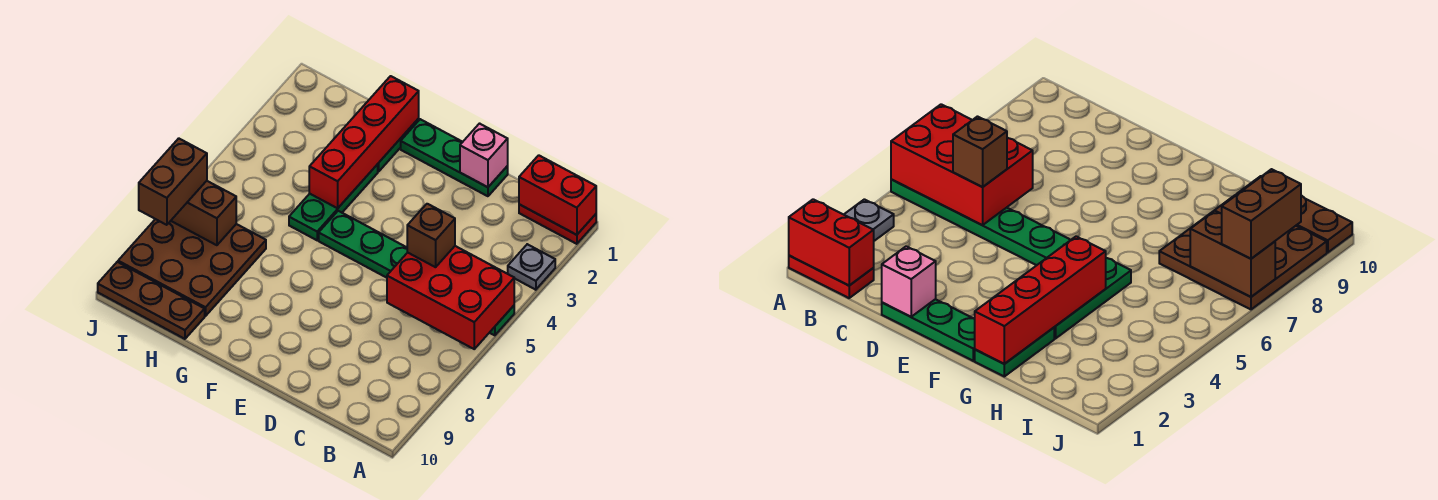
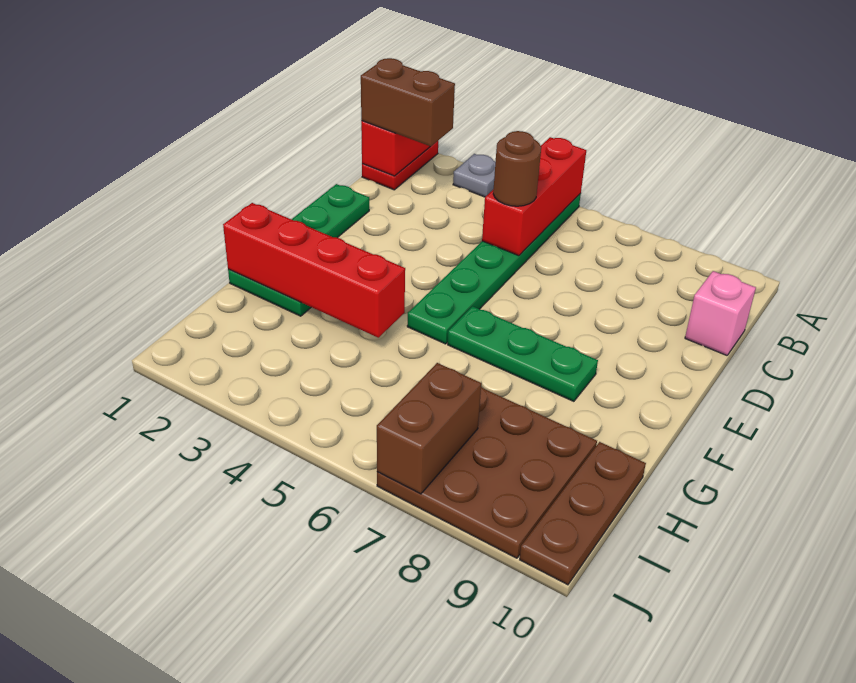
red brick A5:C6 level 2 -> red brick A5:C5 level 2
brown brick C5 level 3 -> brown round brick C5 level 3
pink brick D1 level 2 -> pink brick C10 level 1
green plate G3:G5 level 1 -> green plate F6:F8 level 1
brown brick J7:J8 level 3 -> brown brick B1:B2 level 3

